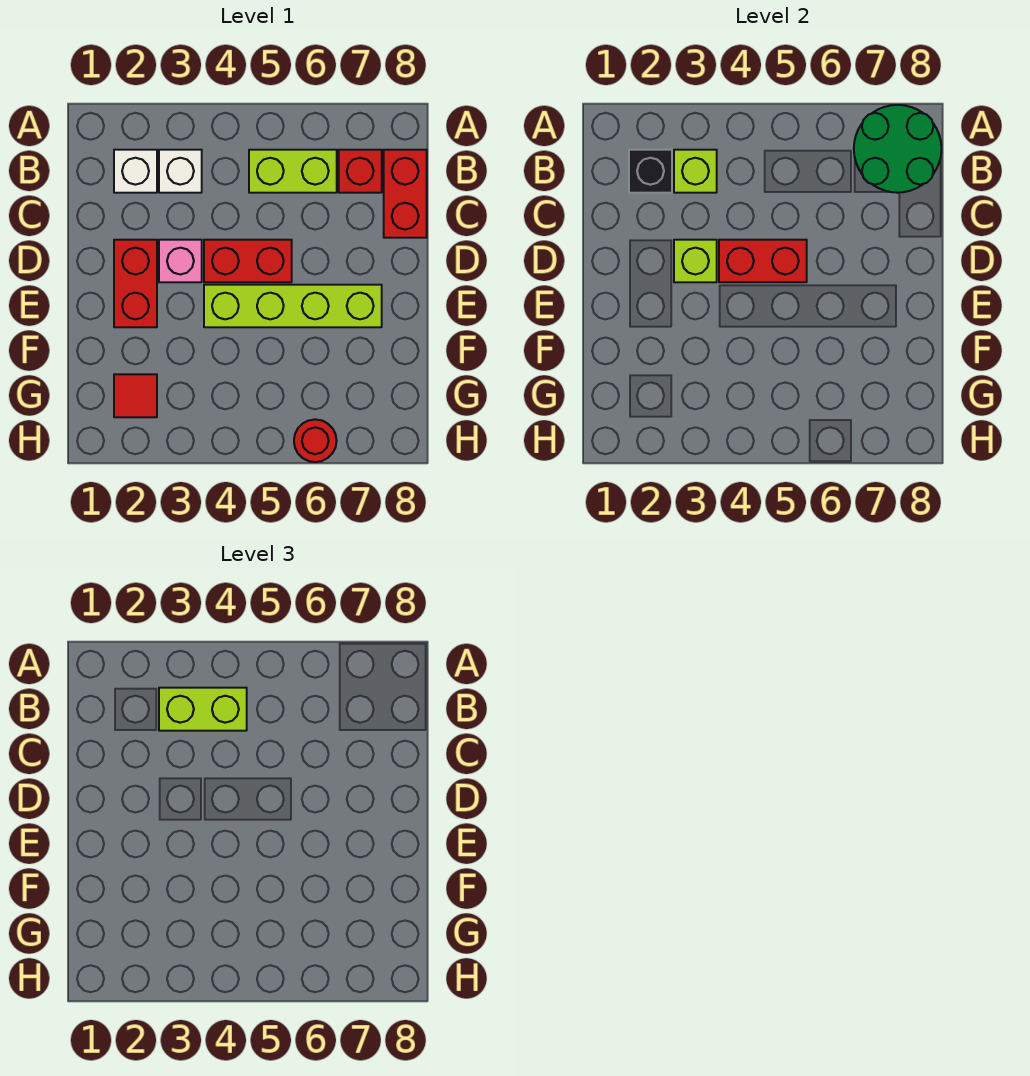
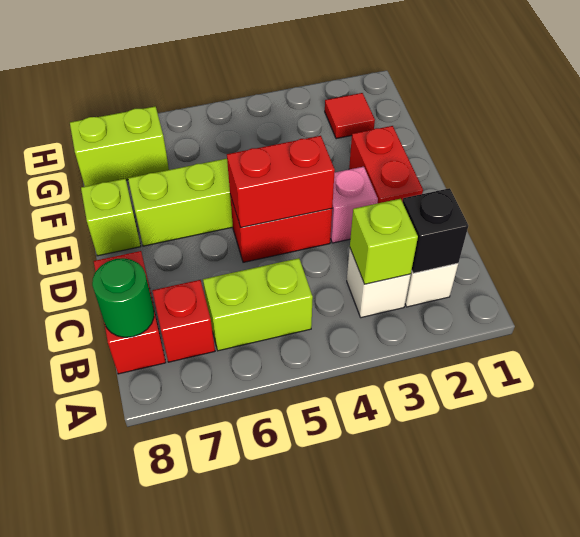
green round brick A7:B8 level 2 -> green round brick B8 level 2
lime brick B3:B4 level 3 -> lime brick G7:G8 level 1
lime brick D3 level 2 -> lime brick E8 level 1
red round brick H6 level 1 -> none

